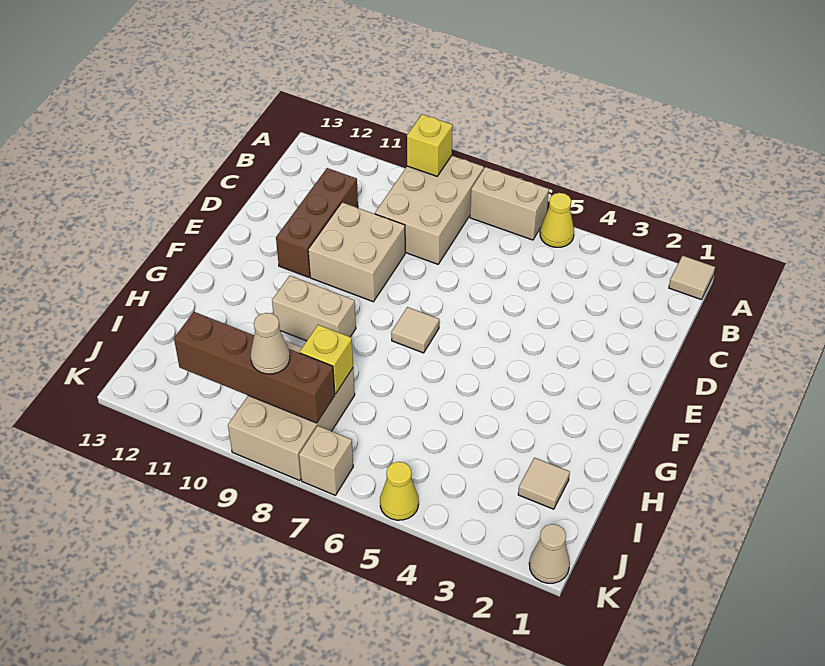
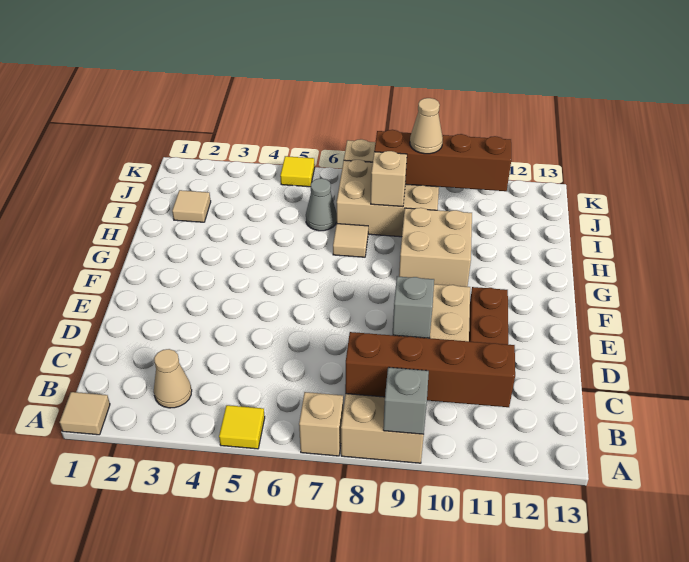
yellow cone A5 level 1 -> yellow tile A5 level 1
tan brick A6:A7 level 1 -> tan brick A7 level 1
yellow brick A9 level 2 -> grey brick A9 level 2
none -> brown brick B8:B11 level 2
none -> grey brick D9 level 2
tan tile F7 level 1 -> tan tile H7 level 1
tan brick G9:G10 level 1 -> tan brick G9:H10 level 1
none -> grey cone I6 level 1
tan brick I8:K9 level 1 -> tan brick I7:J9 level 1
yellow brick I8 level 2 -> tan brick I8 level 2
tan cone K1 level 1 -> tan cone B3 level 1
yellow cone K5 level 1 -> yellow tile K5 level 1

